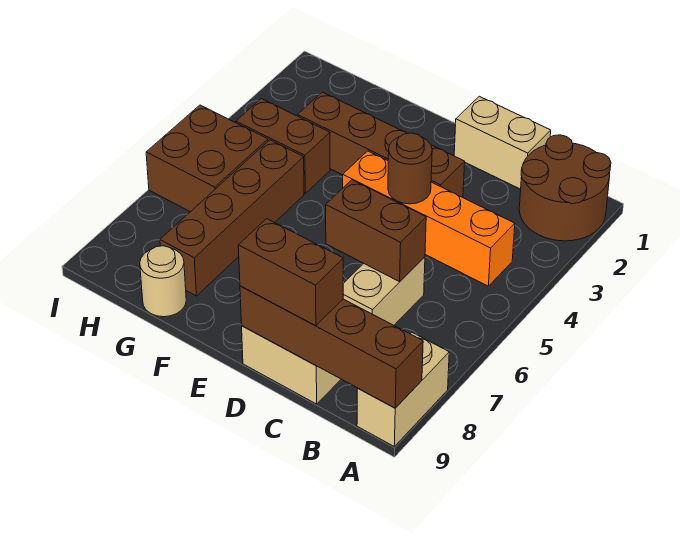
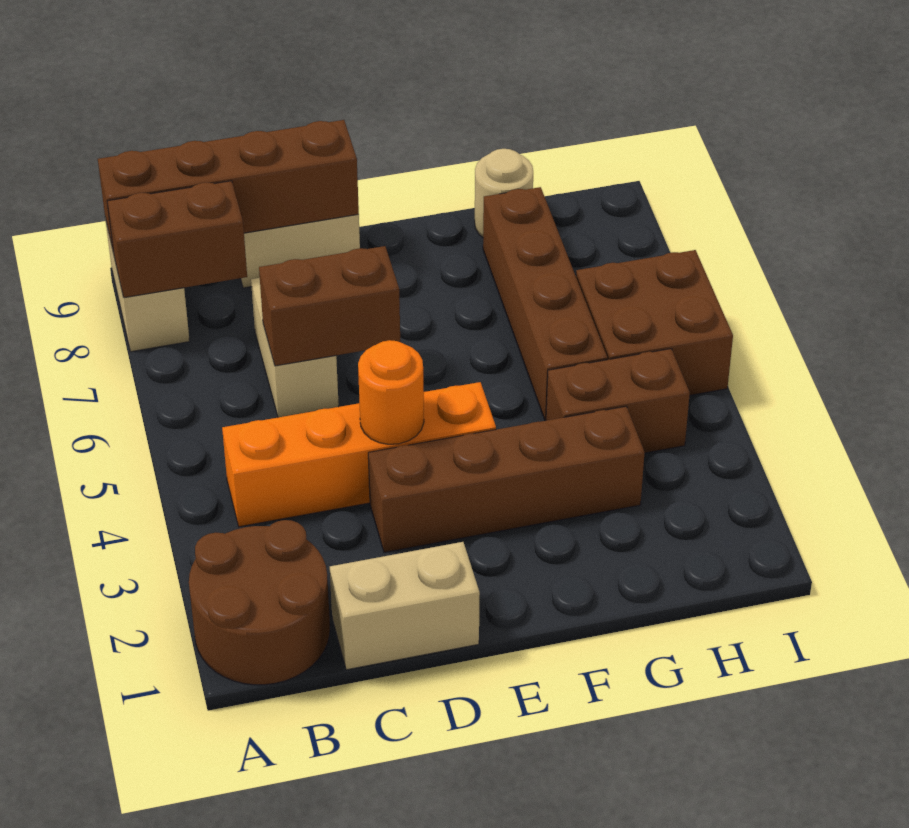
brown brick C9:D9 level 3 -> brown brick A8:B8 level 2
brown round brick D4 level 2 -> orange round brick D4 level 2

